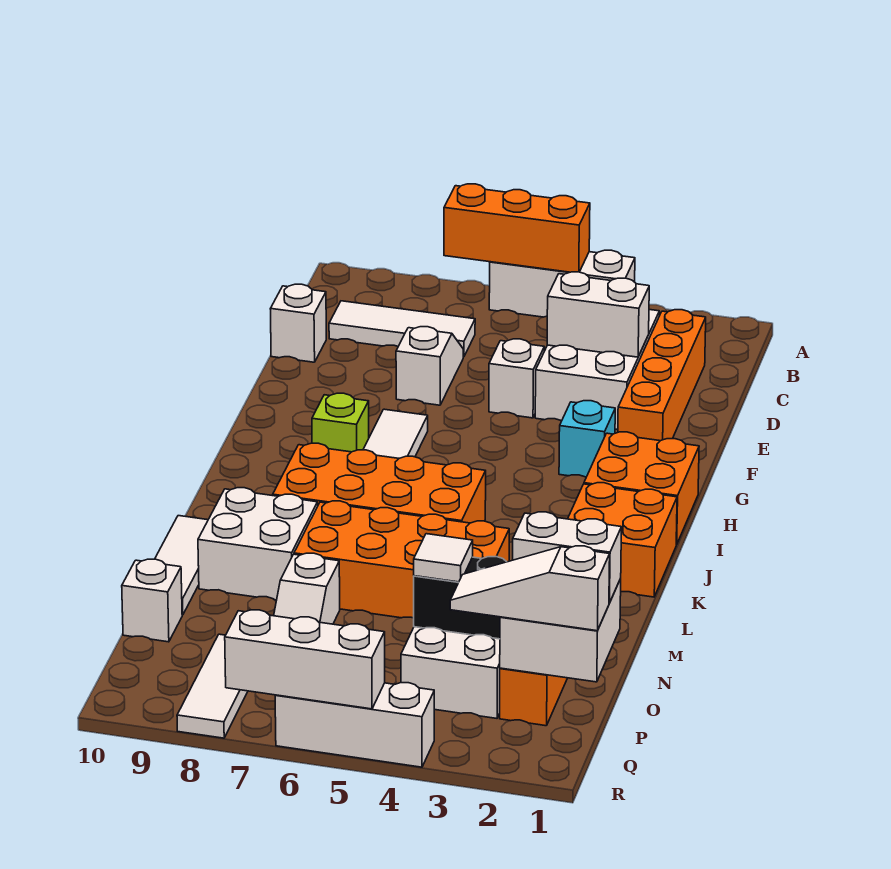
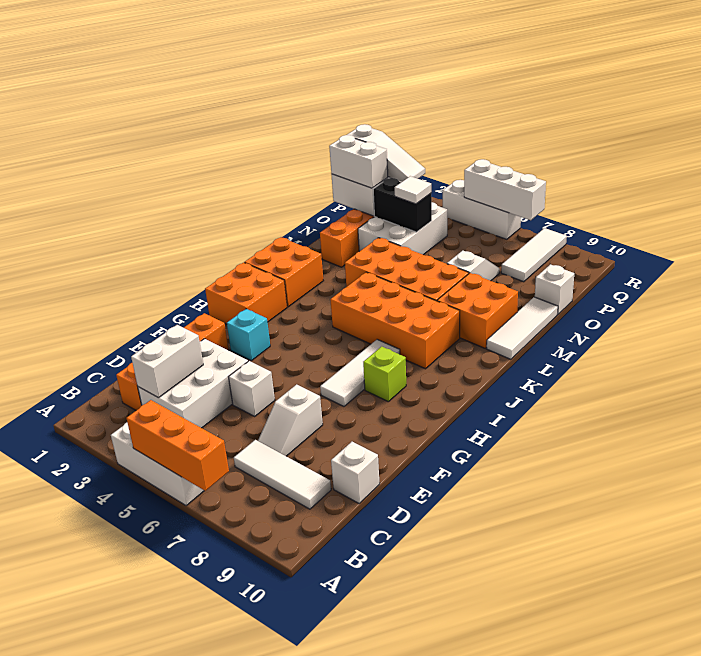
white brick D3:D4 level 2 -> white brick C3:D3 level 2
white brick L8:M9 level 1 -> orange brick L8:M9 level 1

